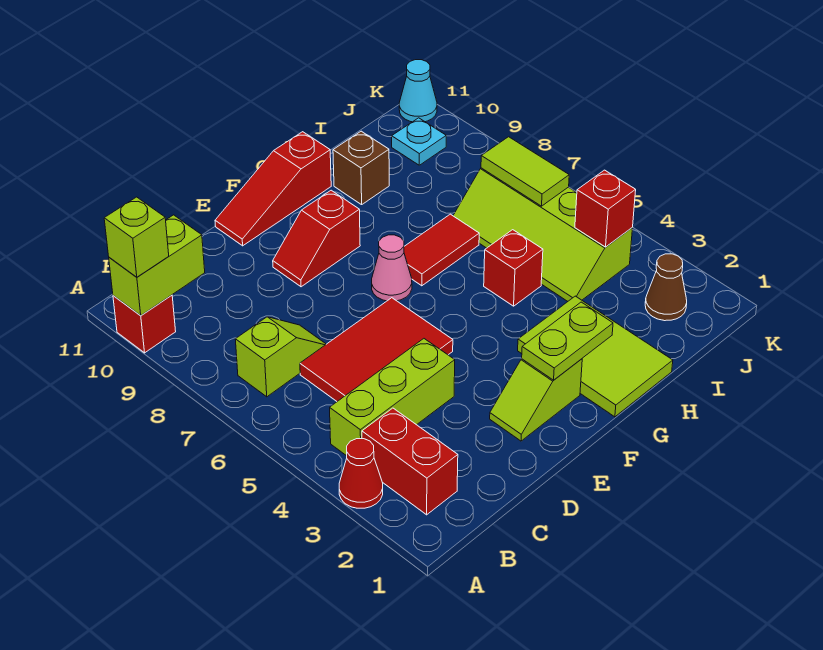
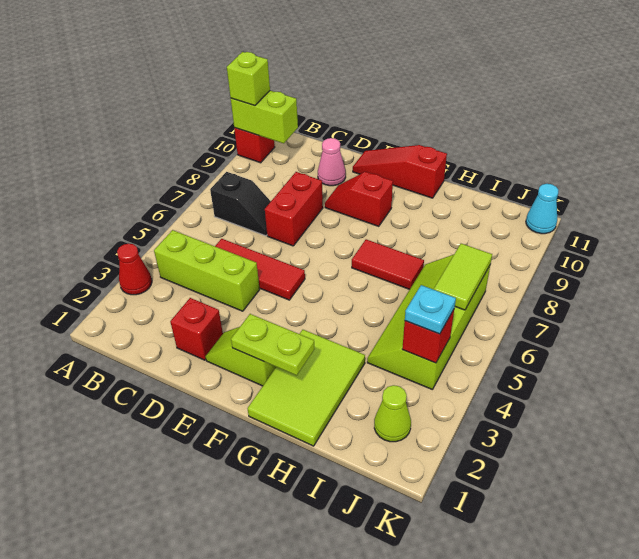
red brick B2:B3 level 1 -> red brick D7:D8 level 1
lime slope B7:C7 level 1 top B -> black slope B7:C7 level 1 top B
red tile C5:E6 level 1 -> red tile C5:E5 level 1
pink cone F7 level 1 -> pink cone D10 level 1
red brick H5 level 1 -> red brick D2 level 1
brown brick H10 level 1 -> none
brown cone J2 level 1 -> lime cone J2 level 1
cyan plate J10 level 1 -> cyan plate J4 level 3

